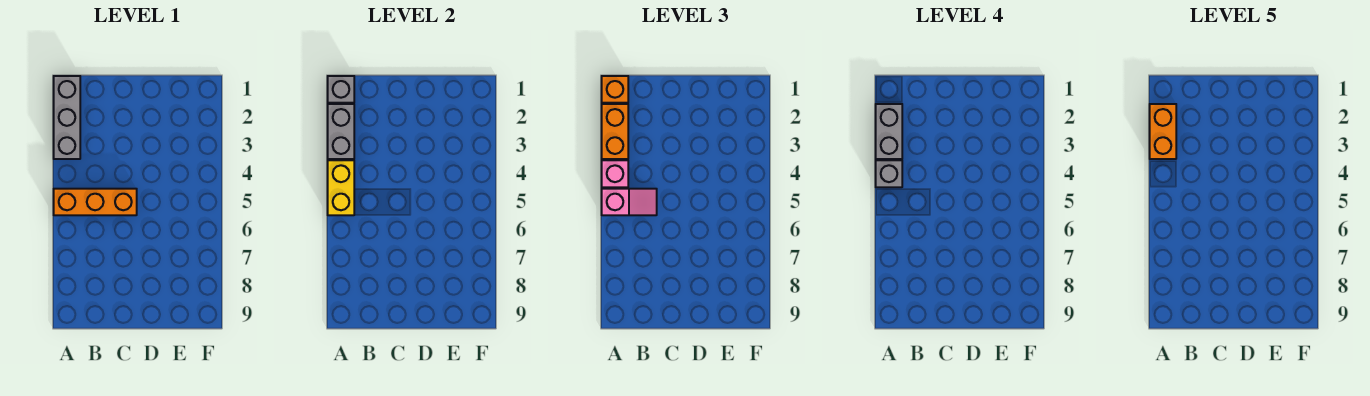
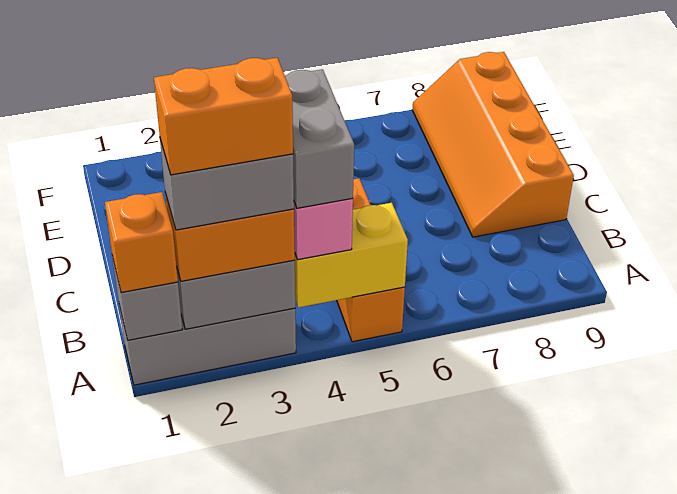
grey brick A4 level 4 -> grey brick A4:B4 level 4
pink slope A5:B5 level 3 top A -> none
none -> orange slope C8:F9 level 1 top 9

